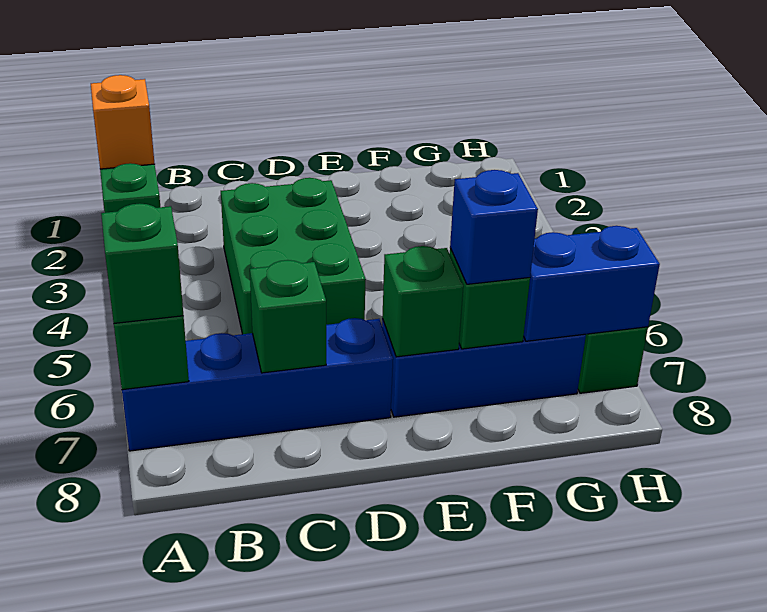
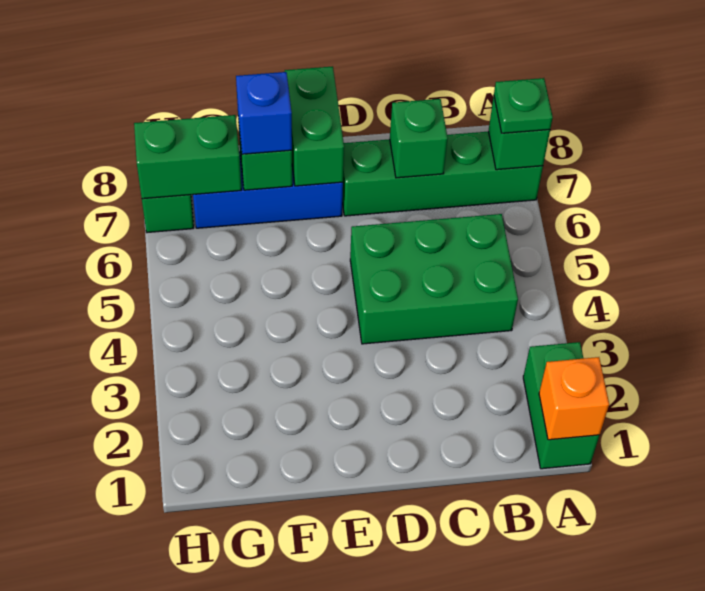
blue brick A7:D7 level 1 -> green brick A7:D7 level 1
green brick A7 level 3 -> green plate A7 level 3
green brick C3:D5 level 1 -> green brick B4:D5 level 1
green brick E7 level 2 -> green brick E7:E8 level 2
blue brick G7:H7 level 2 -> green brick G7:H7 level 2

